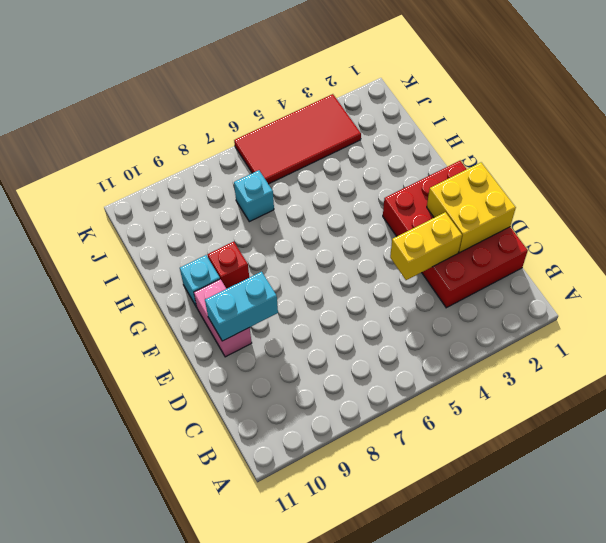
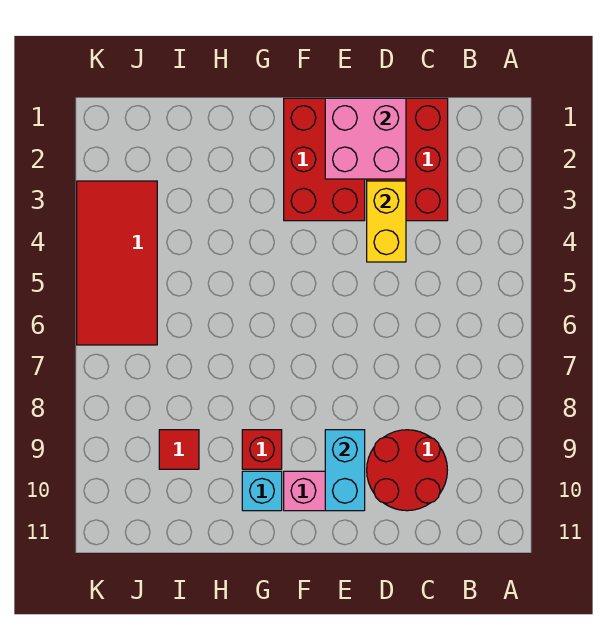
none -> red round brick C9:D10 level 1
yellow brick D1:E2 level 2 -> pink brick D1:E2 level 2
cyan brick I7 level 1 -> none
none -> red tile I9 level 1

